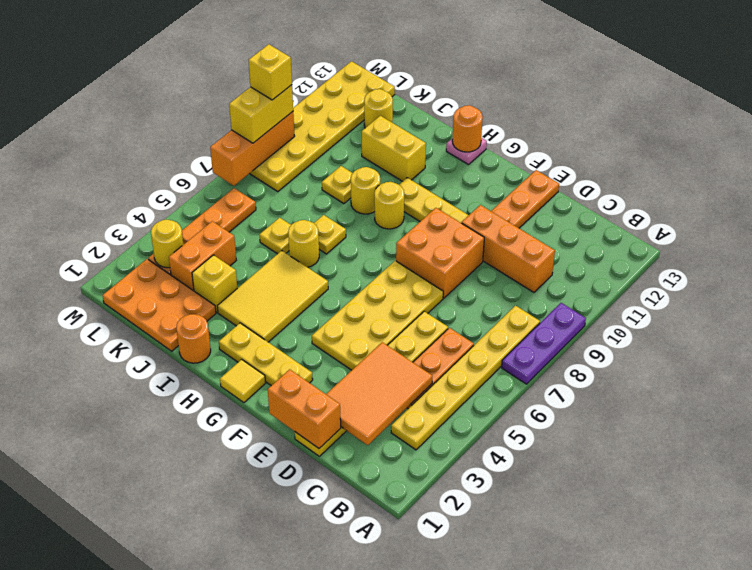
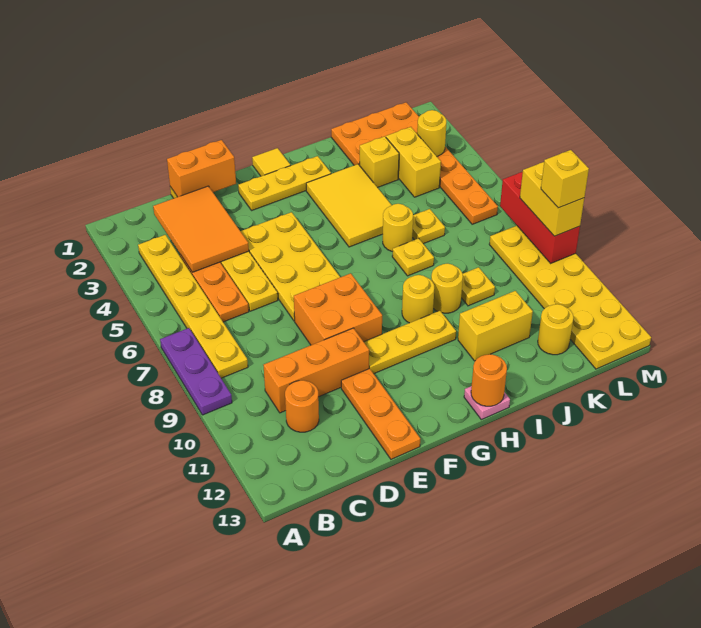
orange round brick I1 level 1 -> orange round brick C11 level 1
orange brick K3:K4 level 1 -> yellow brick K3:K4 level 1
orange brick M7:M9 level 2 -> red brick M7:M9 level 2

